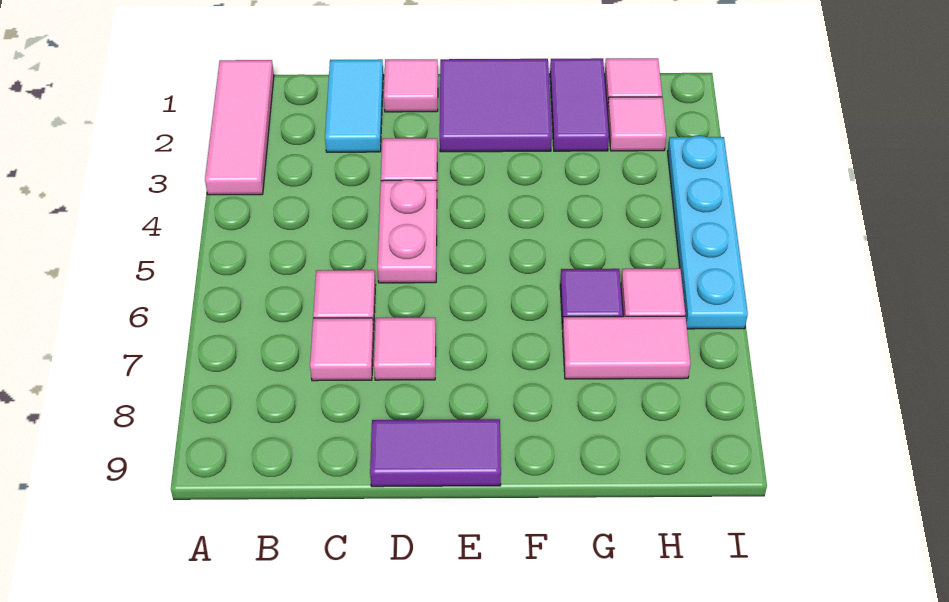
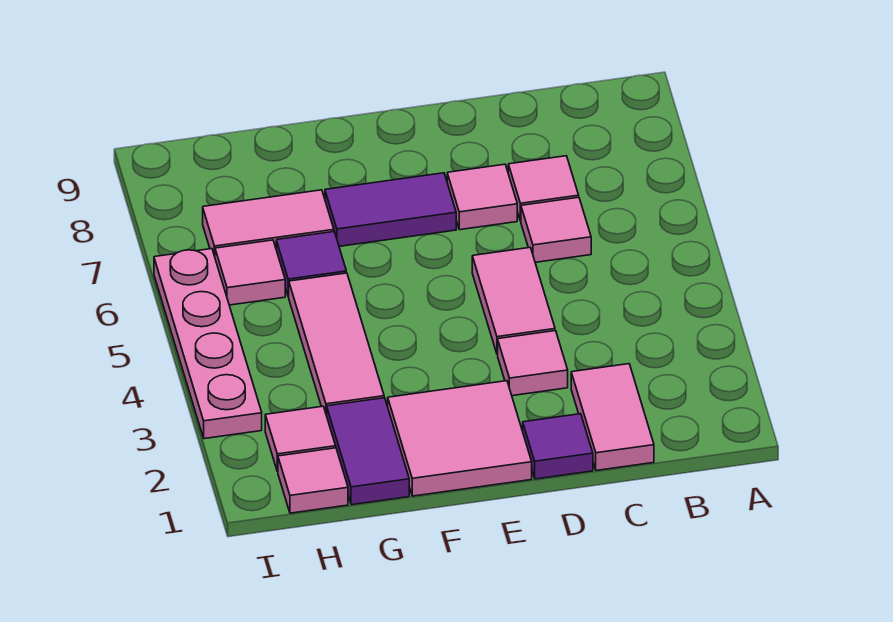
pink tile A1:A3 level 1 -> pink tile G3:G5 level 1
cyan tile C1:C2 level 1 -> pink tile C1:C2 level 1
pink tile D1 level 1 -> purple tile D1 level 1
pink plate D4:D5 level 1 -> pink tile D4:D5 level 1
purple tile D9:E9 level 1 -> purple tile E7:F7 level 1
purple tile E1:F2 level 1 -> pink tile E1:F2 level 1
cyan plate I3:I6 level 1 -> pink plate I3:I6 level 1

